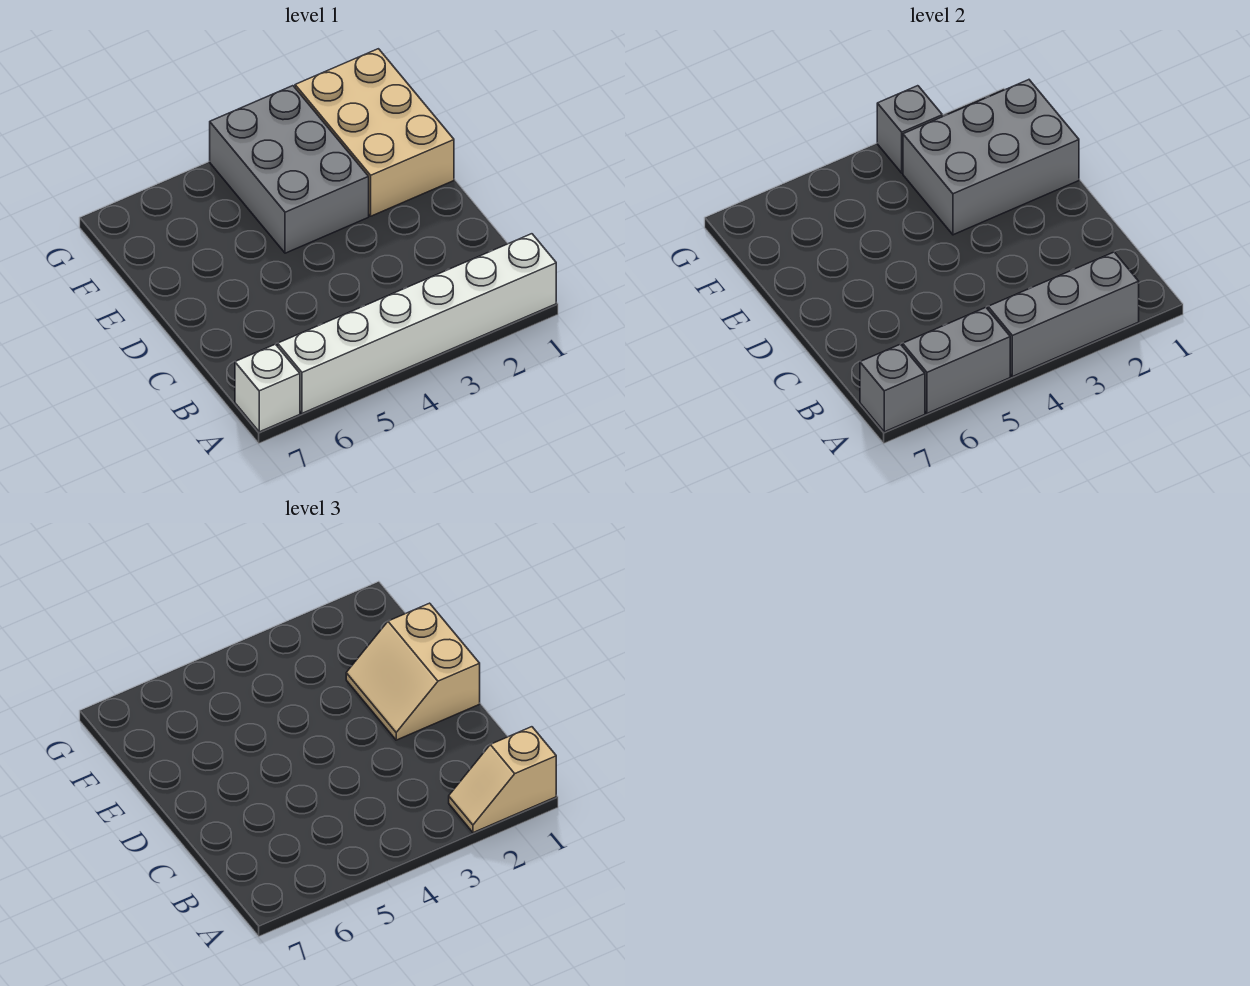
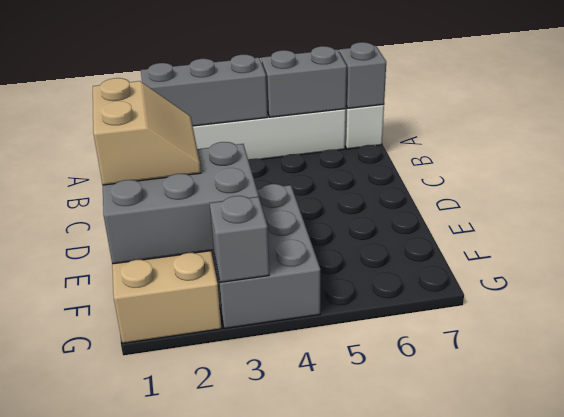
tan slope A1:A2 level 3 top 1 -> none

